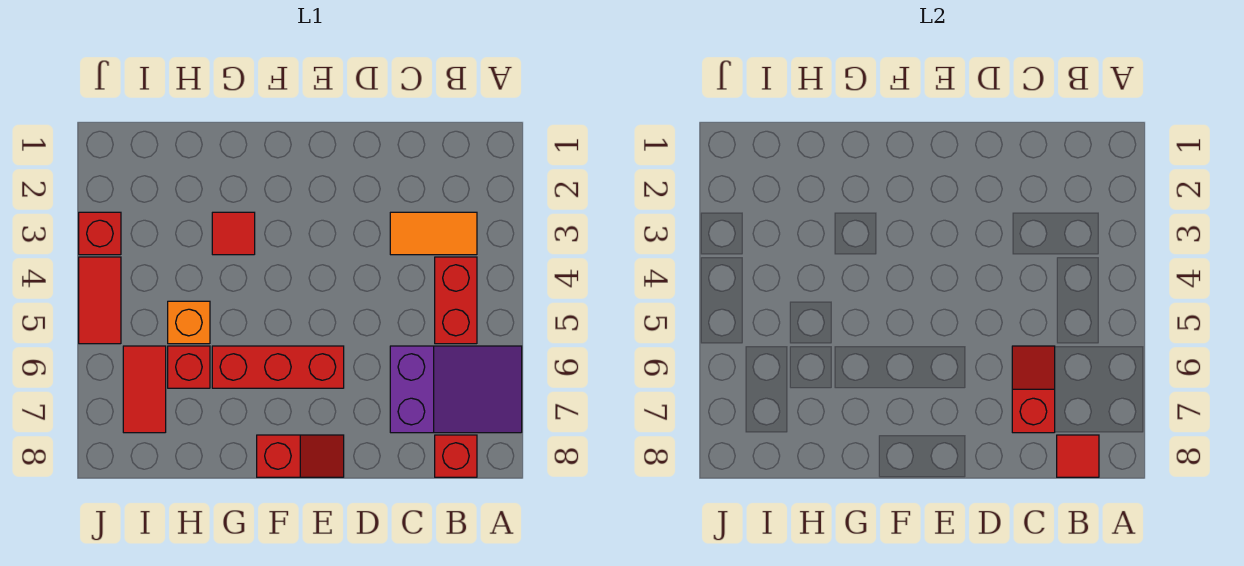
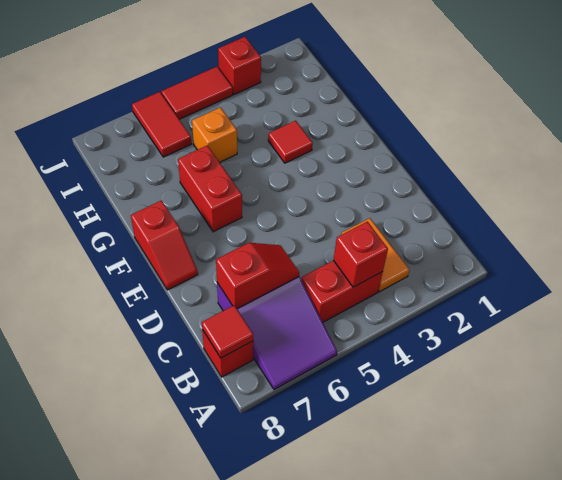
red brick E6:G6 level 1 -> red brick F6:G6 level 1
red brick H6 level 1 -> red brick B4 level 2
red tile I6:I7 level 1 -> red tile I6:J6 level 1

